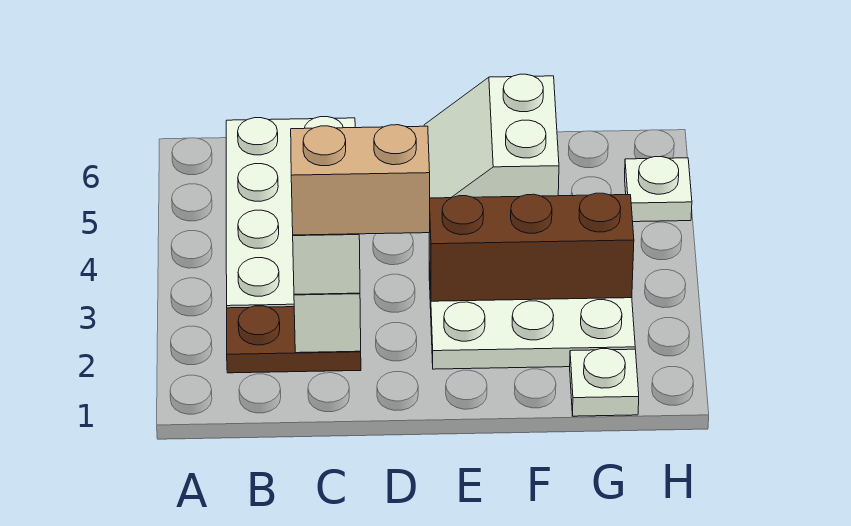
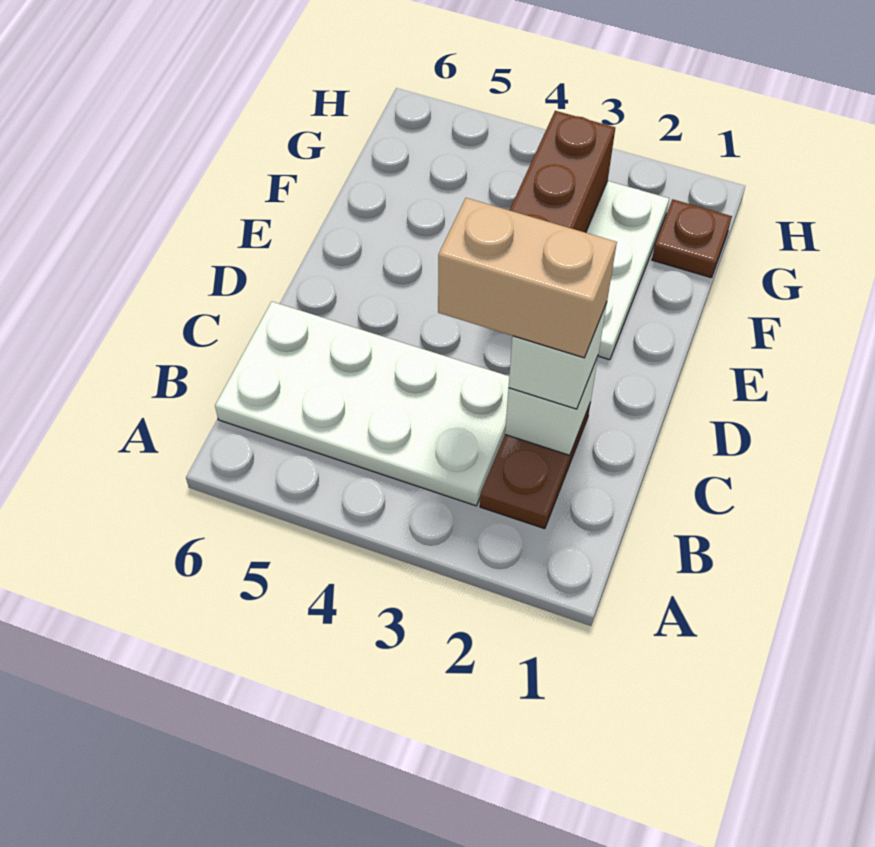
tan brick C2:D2 level 4 -> tan brick C2:C3 level 4
white slope E5:F6 level 1 top F -> none
white plate G1 level 1 -> brown plate G1 level 1
white plate H5 level 1 -> none

